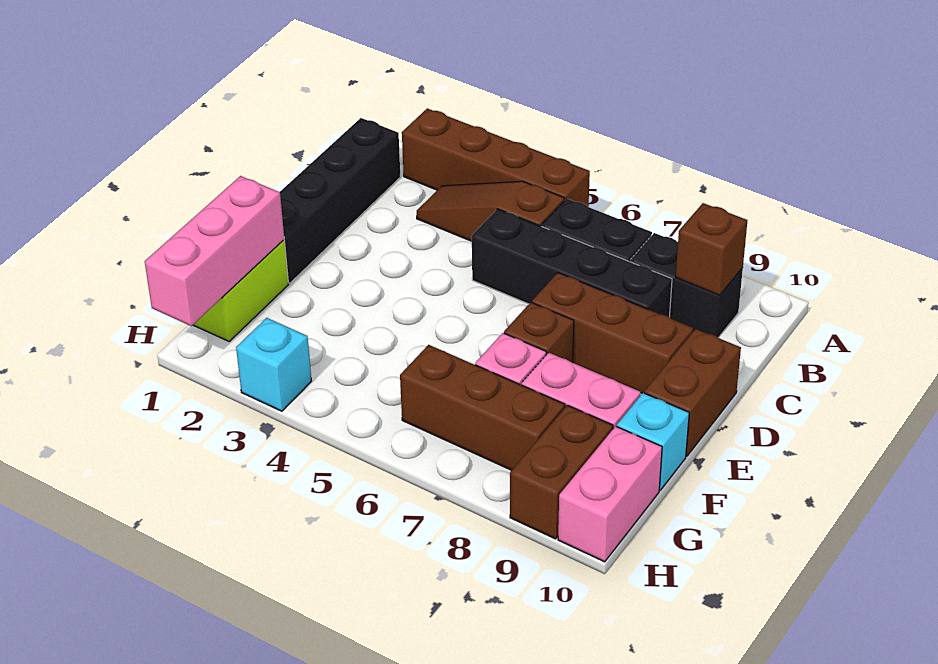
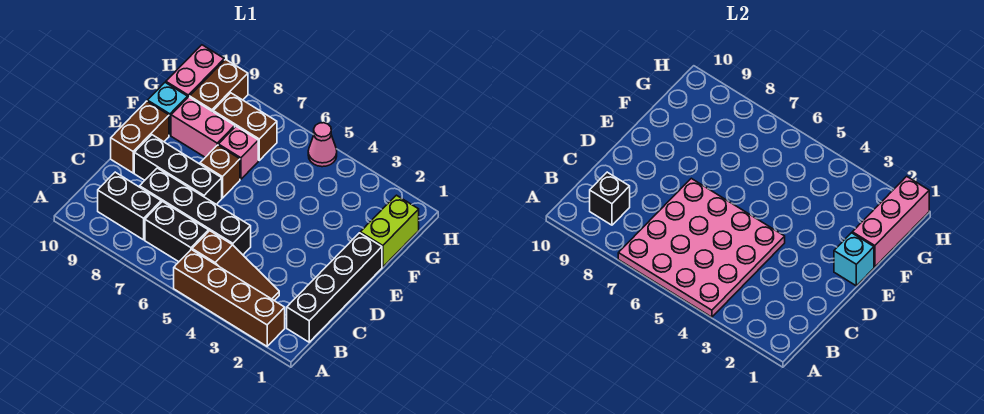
none -> pink plate A4:D7 level 2
brown brick B9 level 2 -> black brick B9 level 2
brown brick D7:D9 level 1 -> black brick D7:D9 level 1
brown brick G6:G8 level 1 -> brown brick G7:G8 level 1
cyan brick H3 level 1 -> cyan brick E1 level 2
none -> pink cone H5 level 1

